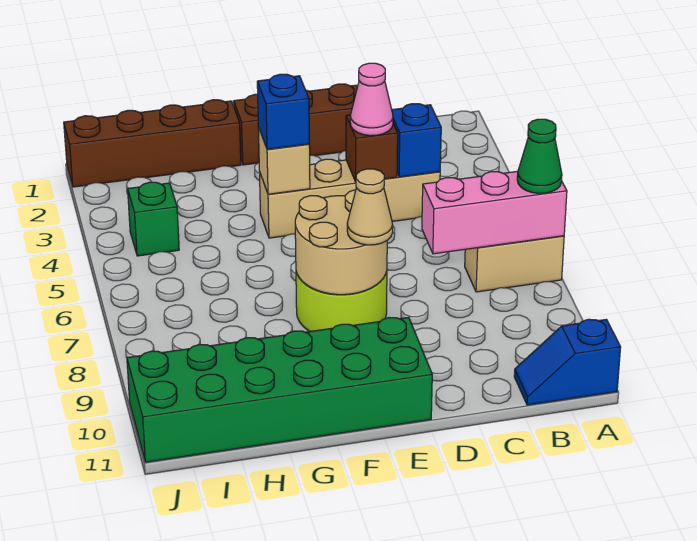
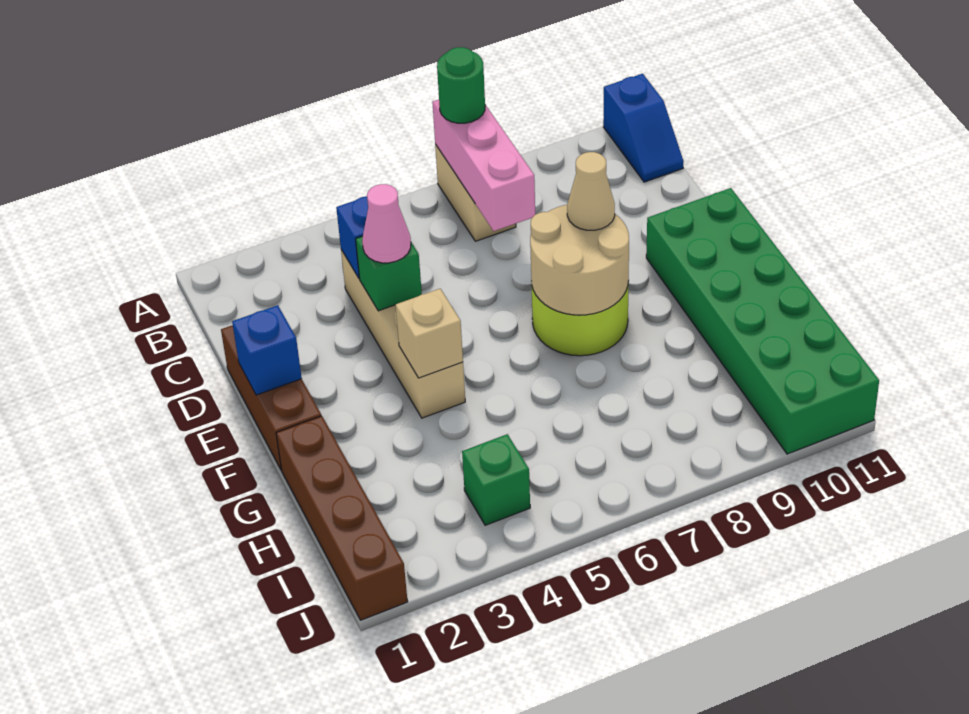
green cone A7 level 3 -> green round brick A7 level 3
brown brick D4 level 2 -> green brick D4 level 2
blue brick F4 level 3 -> blue brick E1 level 2

